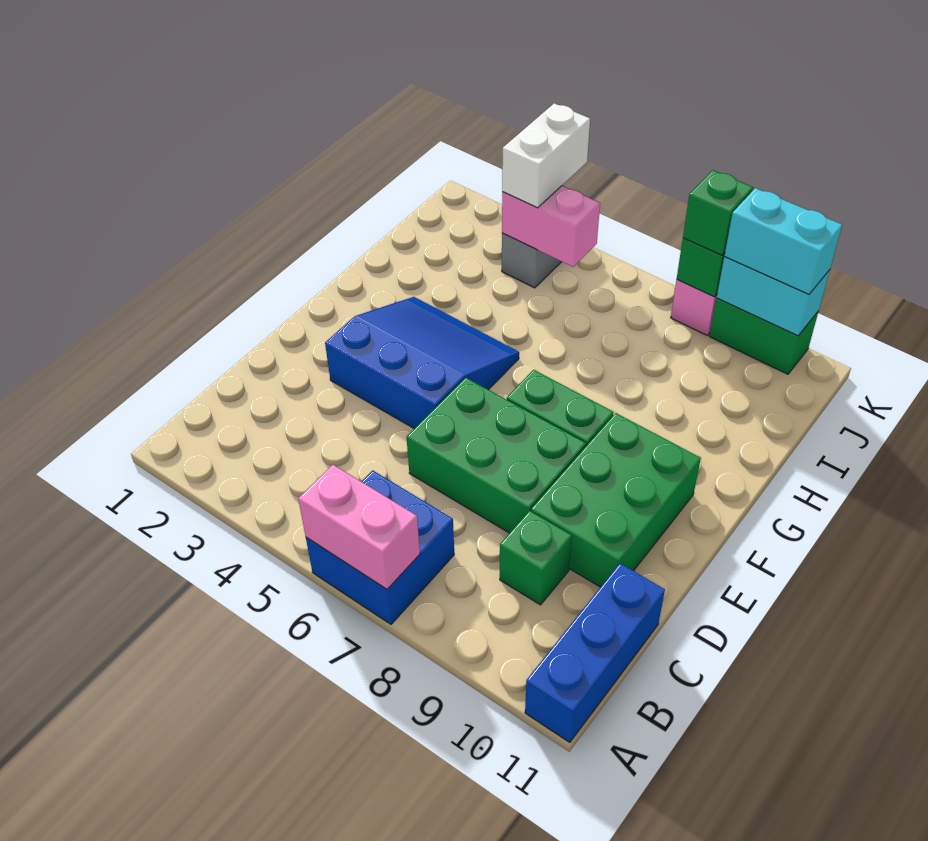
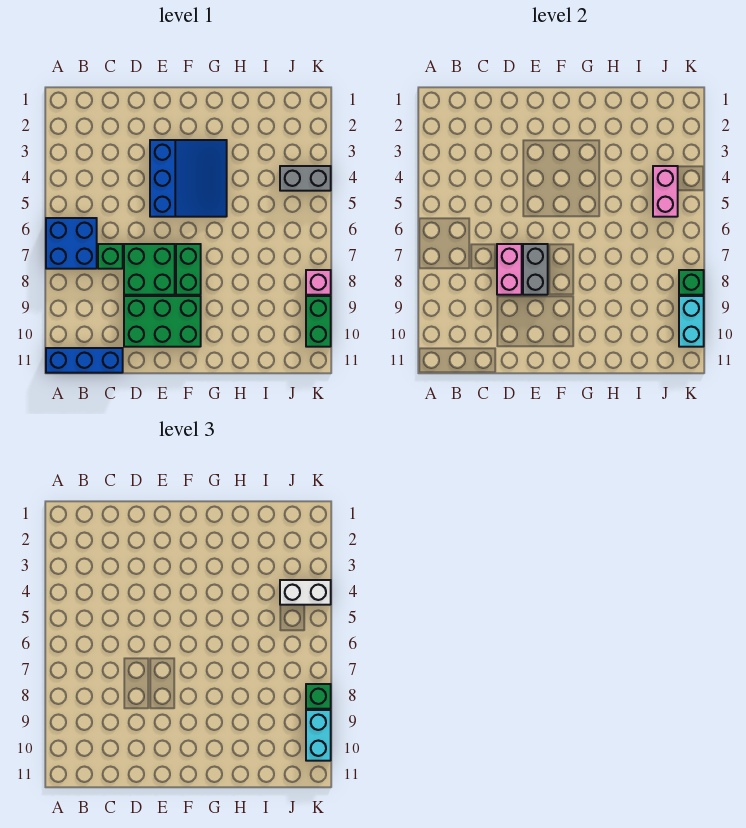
pink brick A6:A7 level 2 -> pink brick D7:D8 level 2
green brick C9 level 1 -> green brick C7 level 1
green brick D6:E8 level 1 -> green brick D7:E8 level 1
none -> grey brick E7:E8 level 2

